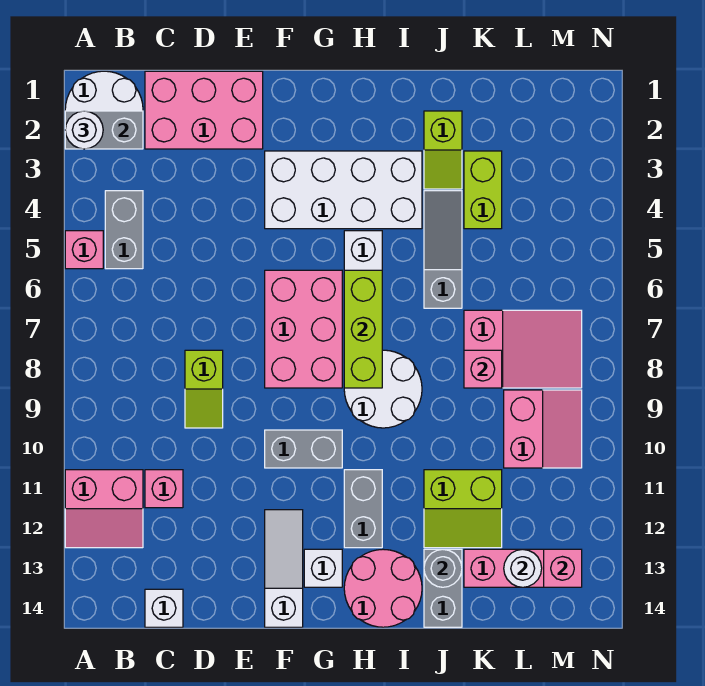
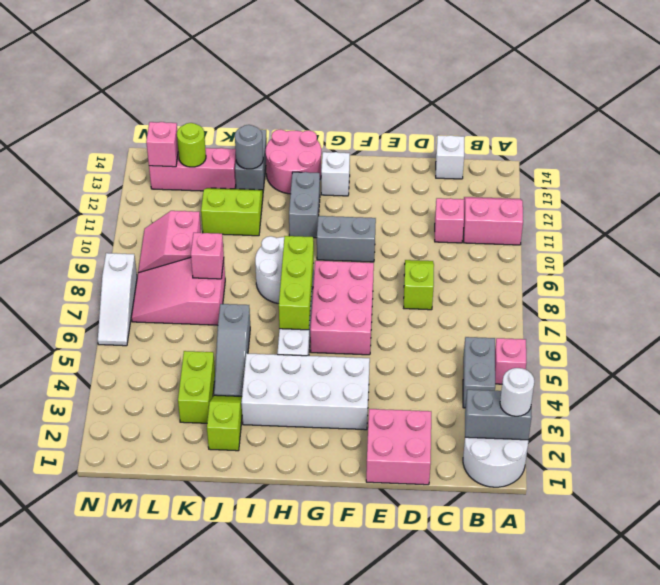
pink brick C1:E2 level 1 -> pink brick D1:E2 level 1
white slope F12:F14 level 1 top 14 -> white slope N6:N8 level 1 top 8
white round brick L13 level 2 -> lime round brick L13 level 2

